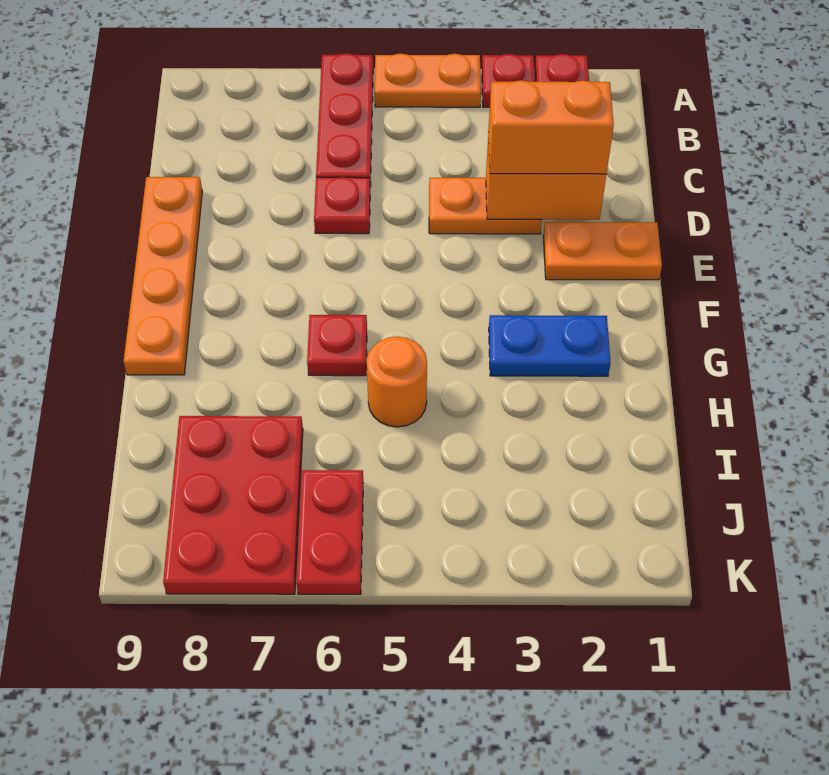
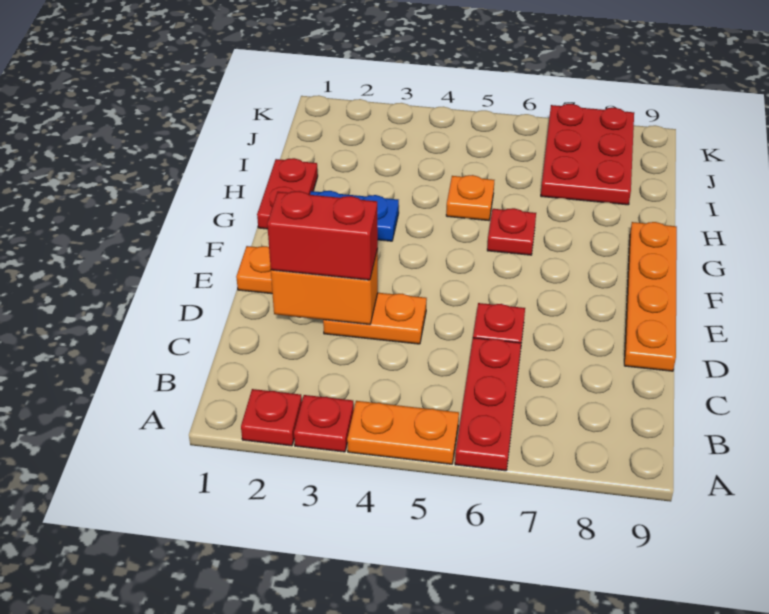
orange brick D2:D3 level 3 -> red brick D2:D3 level 3
orange round brick H5 level 1 -> orange plate H5 level 1
red plate J6:K6 level 1 -> red plate G1:H1 level 1

